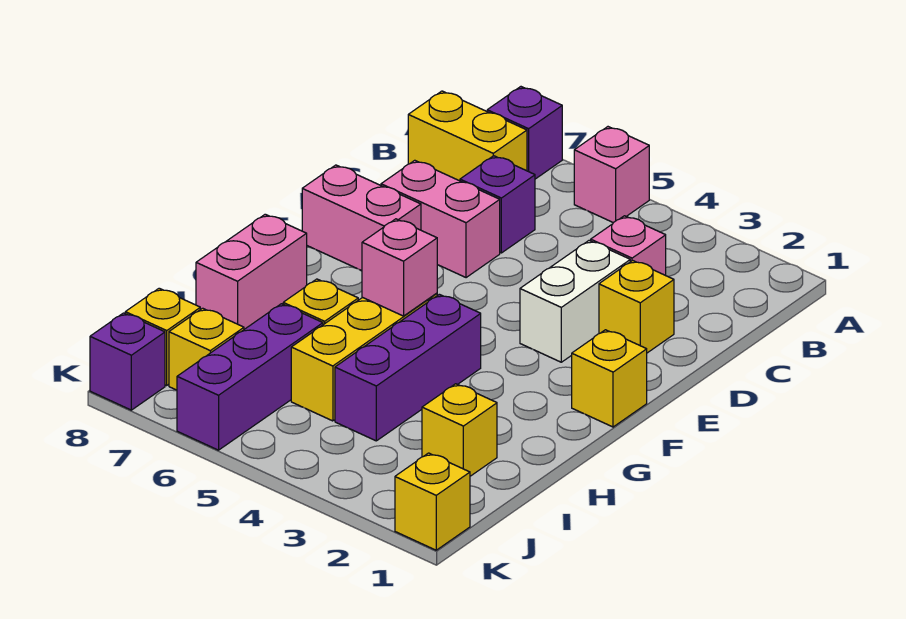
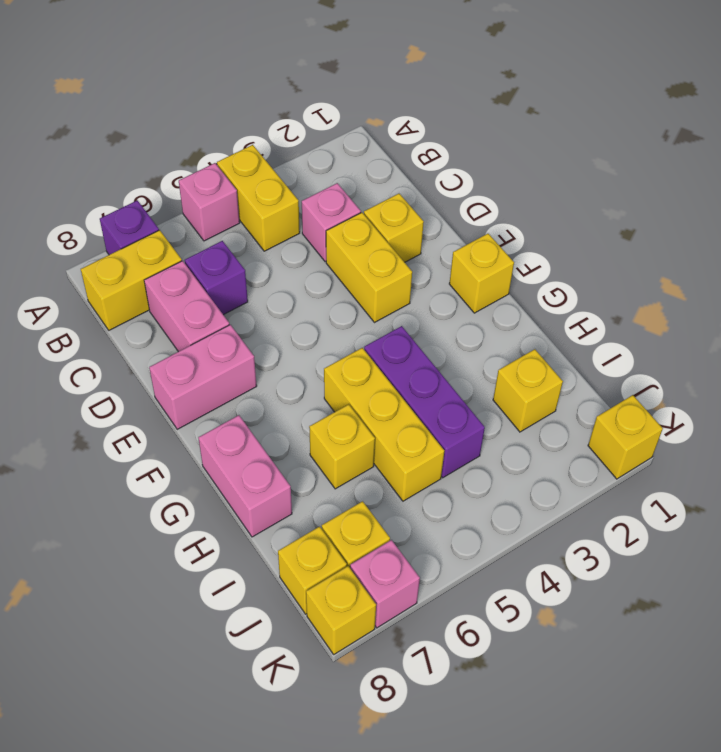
none -> yellow brick A4:B4 level 1
white brick D3:E3 level 1 -> yellow brick D3:E3 level 1
pink brick D6:D7 level 1 -> pink brick C7:D7 level 1
pink brick G5 level 2 -> pink brick K7 level 1
purple brick I6:K6 level 1 -> none
purple brick K8 level 1 -> yellow brick K8 level 1

